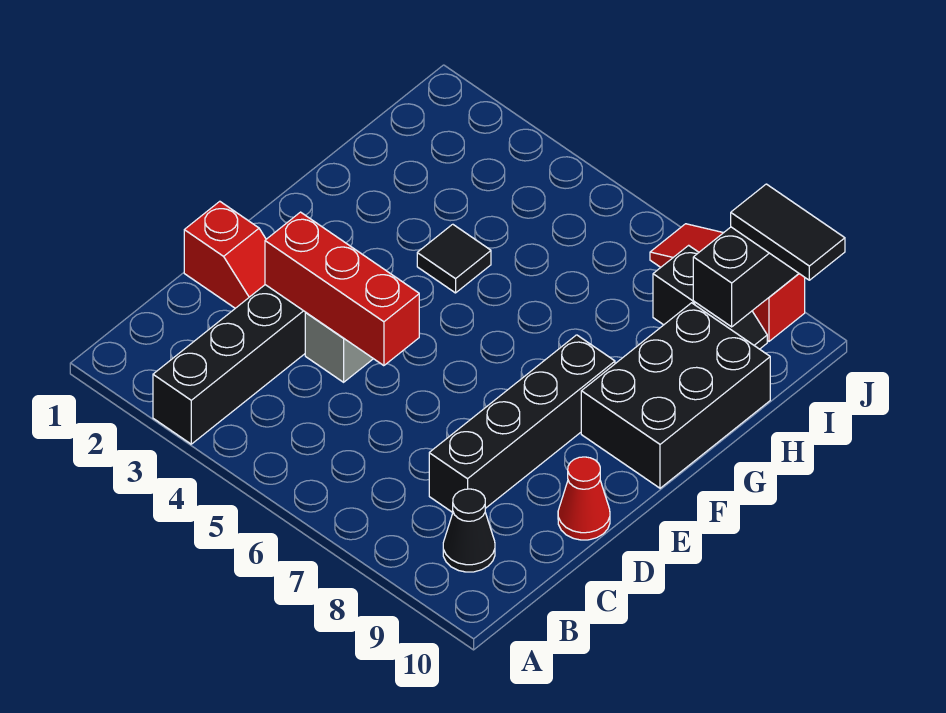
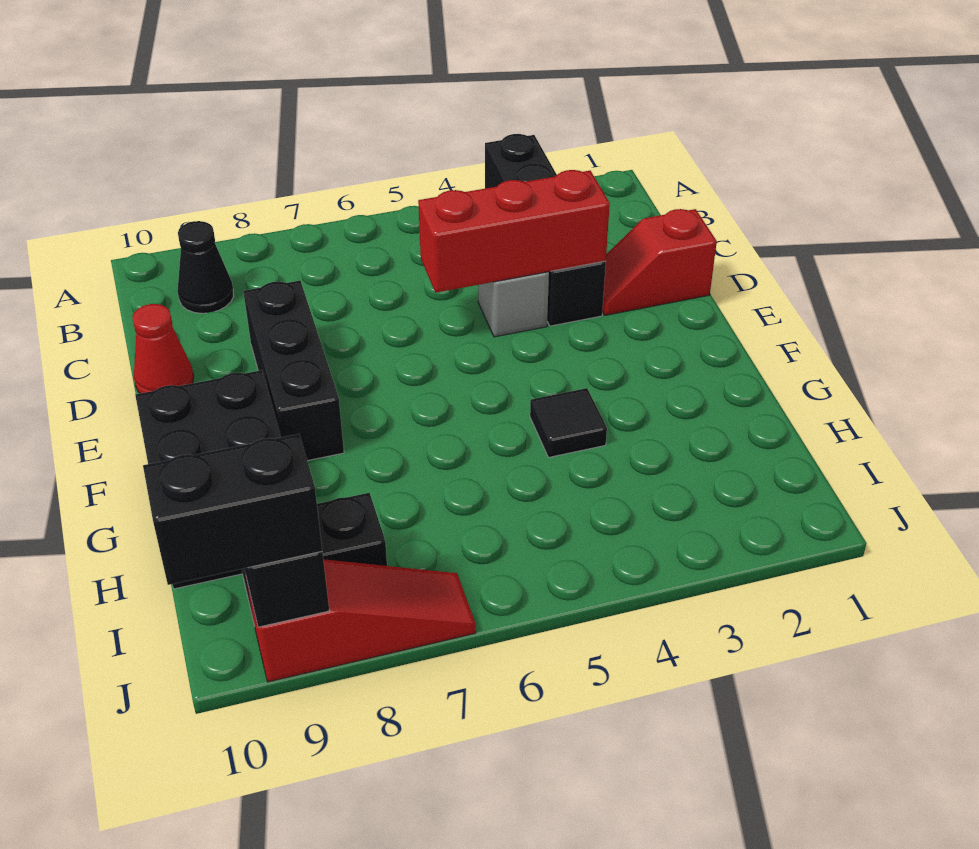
black brick C8:F8 level 1 -> black brick D8:F8 level 1
black tile J9:J10 level 3 -> black brick J9:J10 level 3

